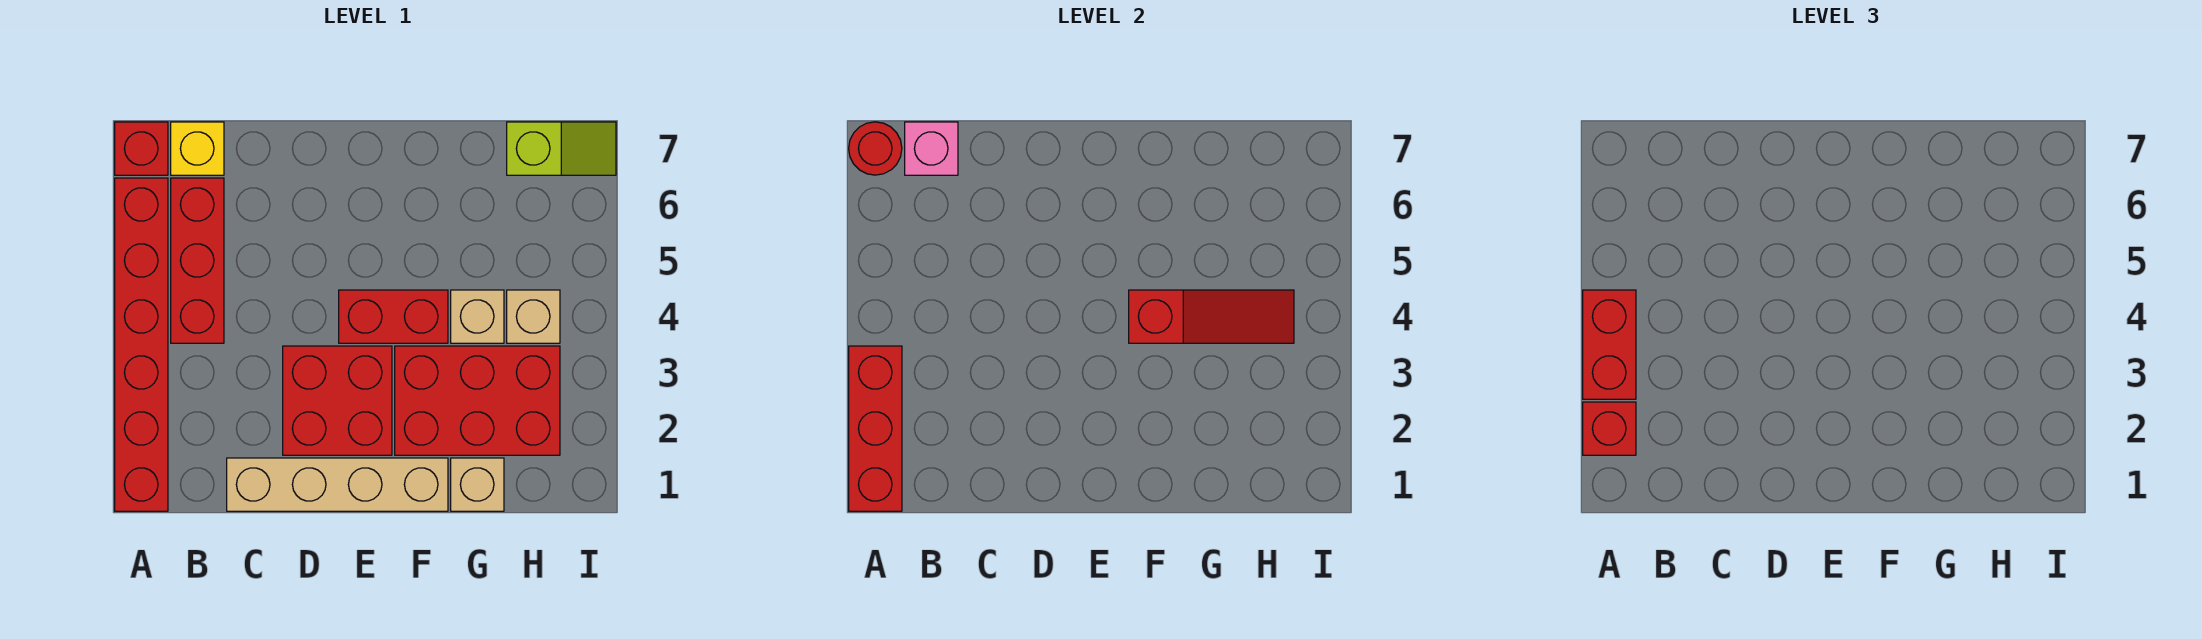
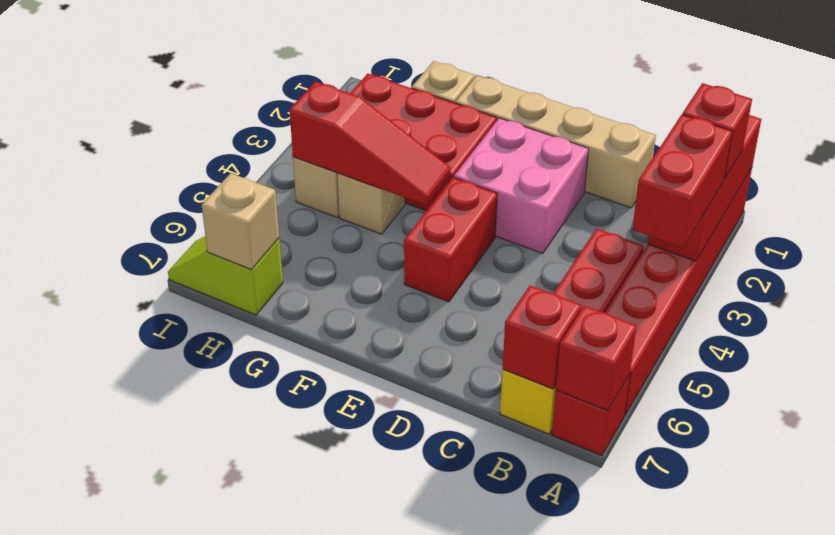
red round brick A7 level 2 -> red brick A7 level 2
pink brick B7 level 2 -> red brick B7 level 2
red brick D2:E3 level 1 -> pink brick D2:E3 level 1
red brick E4:F4 level 1 -> red brick E4:E5 level 1
red slope F4:H4 level 2 top F -> red slope F4:H4 level 2 top H
none -> tan brick H7 level 2

